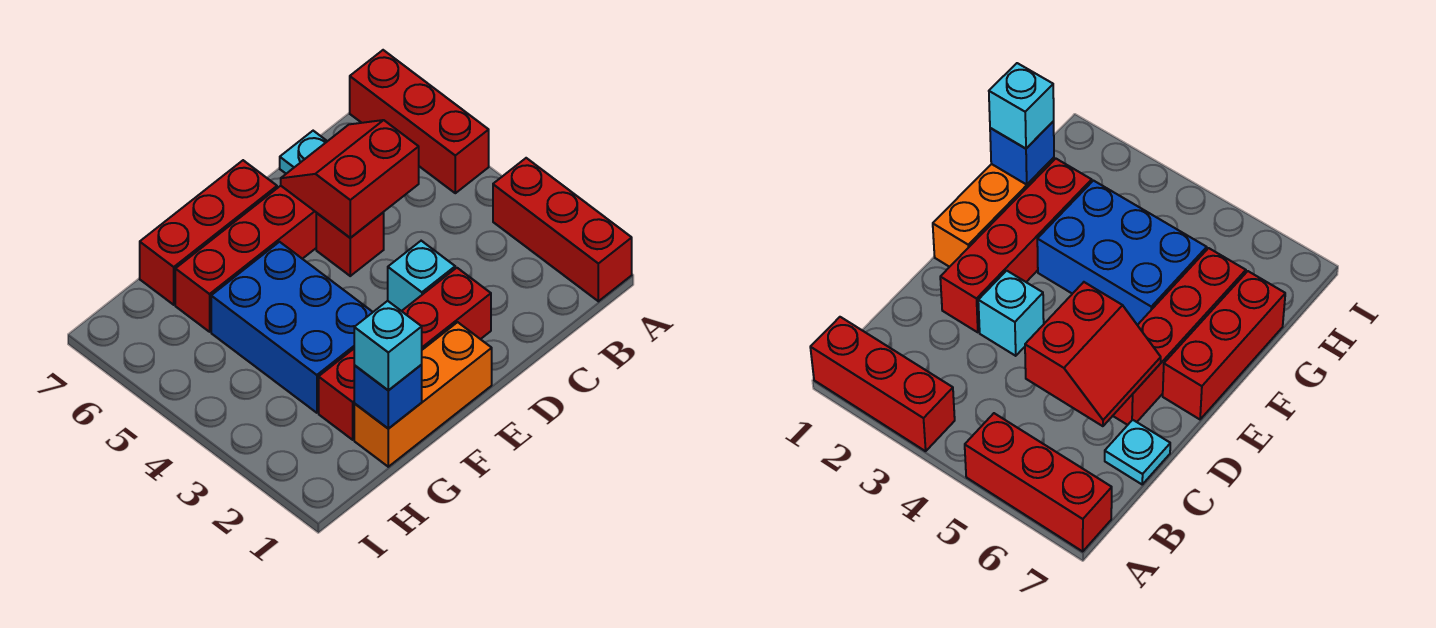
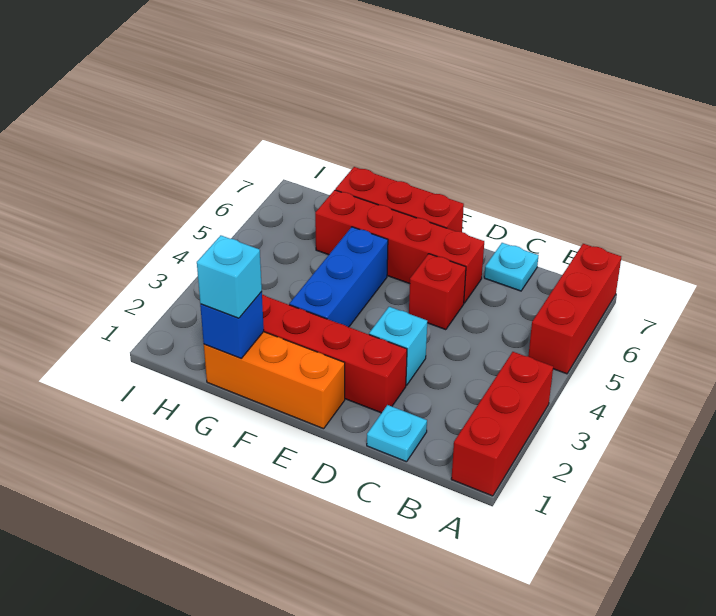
none -> cyan plate C1 level 1
red slope C5:D6 level 2 top 5 -> none
blue brick F3:G5 level 1 -> blue brick F3:F5 level 1

